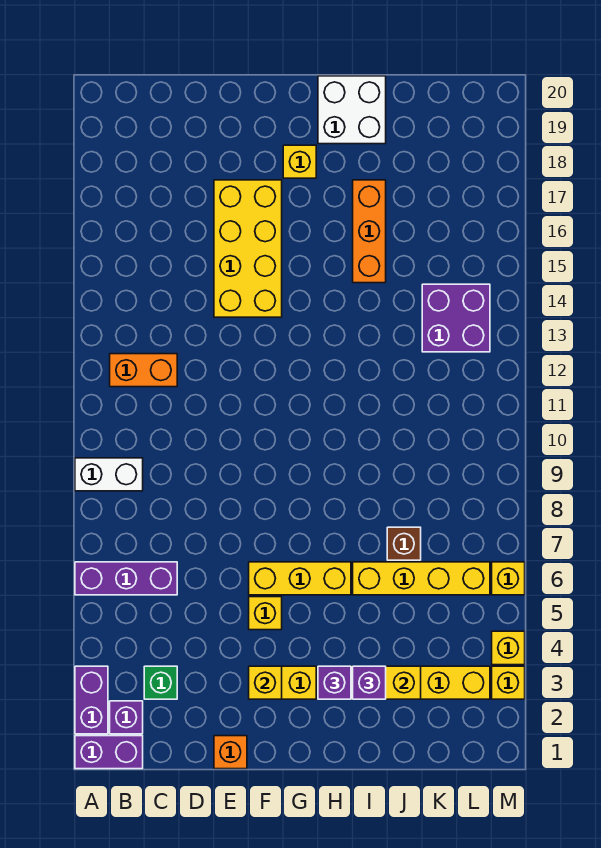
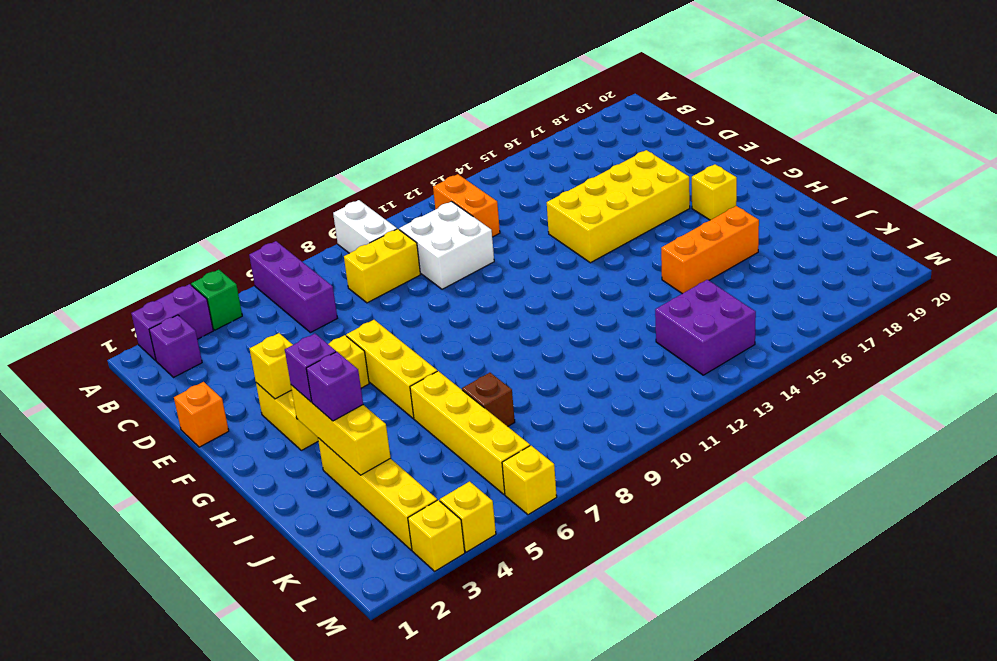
purple brick A1:B1 level 1 -> none
green brick C3 level 1 -> green brick A4 level 1
none -> yellow brick C8:C9 level 1
white brick H19:I20 level 1 -> white brick C10:D11 level 1

